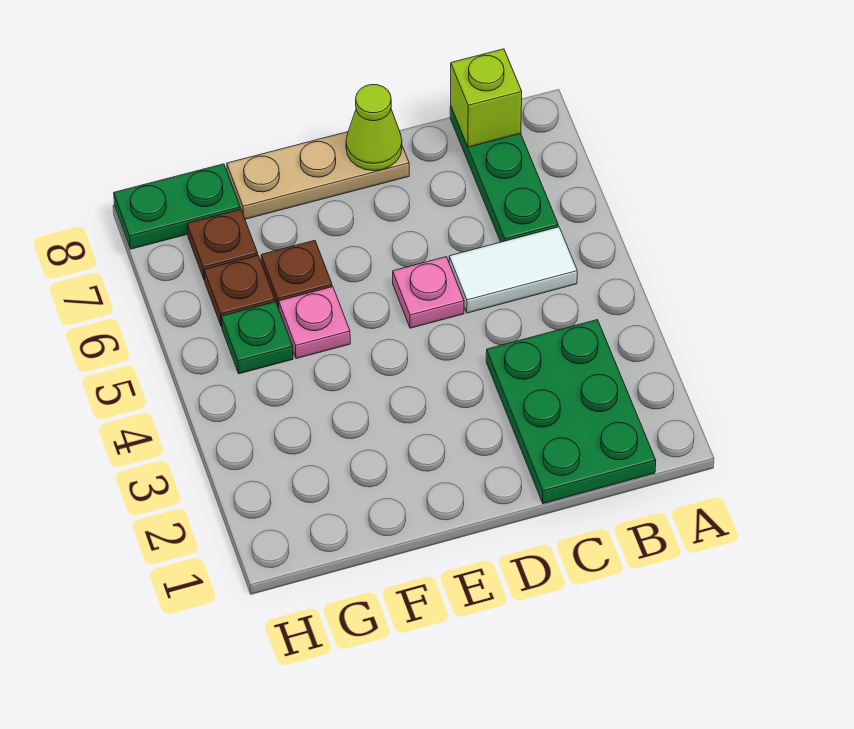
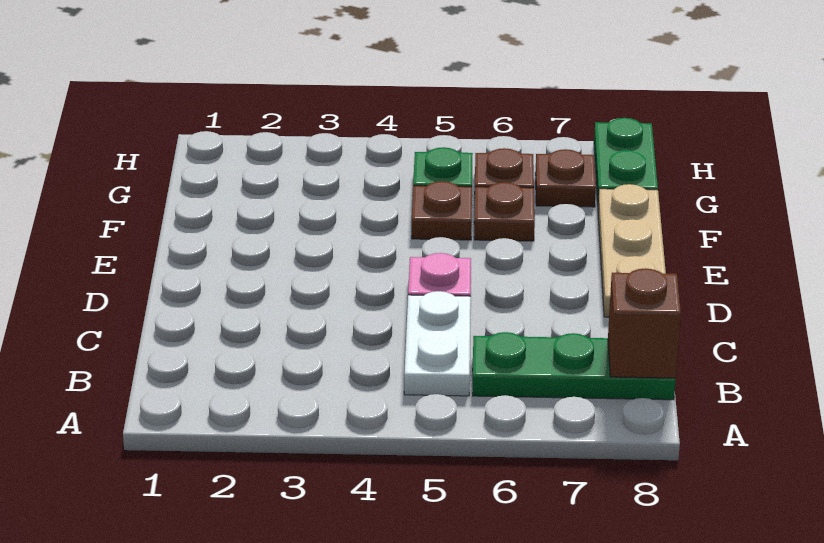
green plate B1:C3 level 1 -> none
white tile B5:C5 level 1 -> white plate B5:C5 level 1
lime brick B8 level 2 -> brown brick B8 level 2
lime cone D8 level 2 -> none
pink plate F5 level 1 -> brown plate F5 level 1

